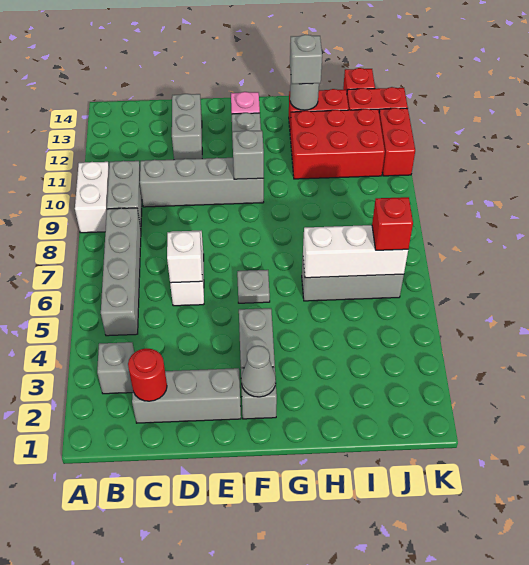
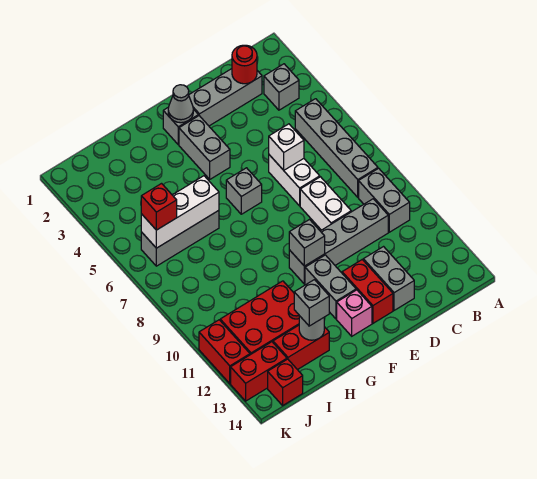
white brick A9:A10 level 1 -> white brick D8:D9 level 1
none -> red brick E12:E13 level 1
grey plate F6 level 1 -> grey brick F6 level 1

